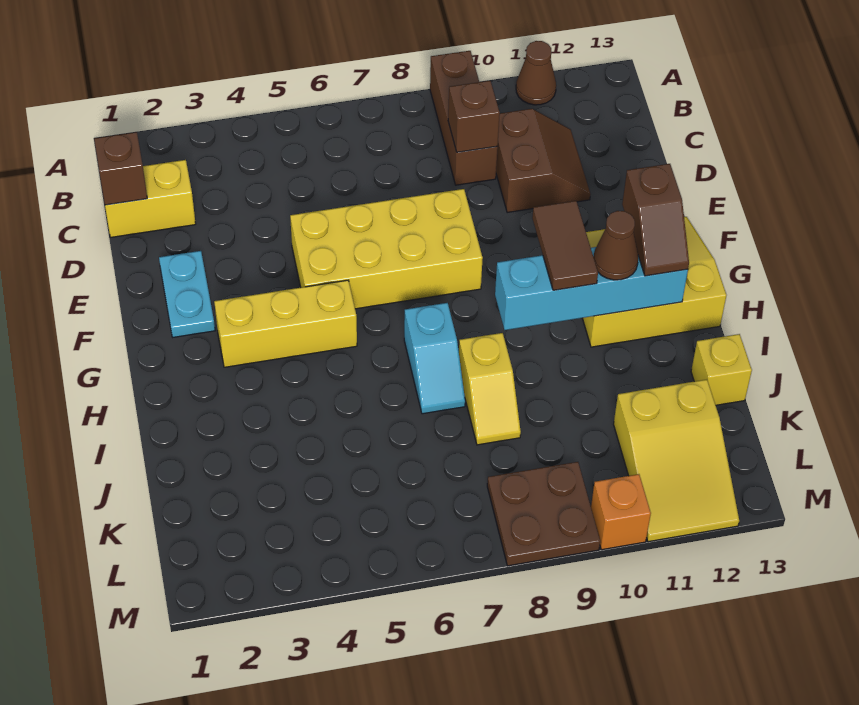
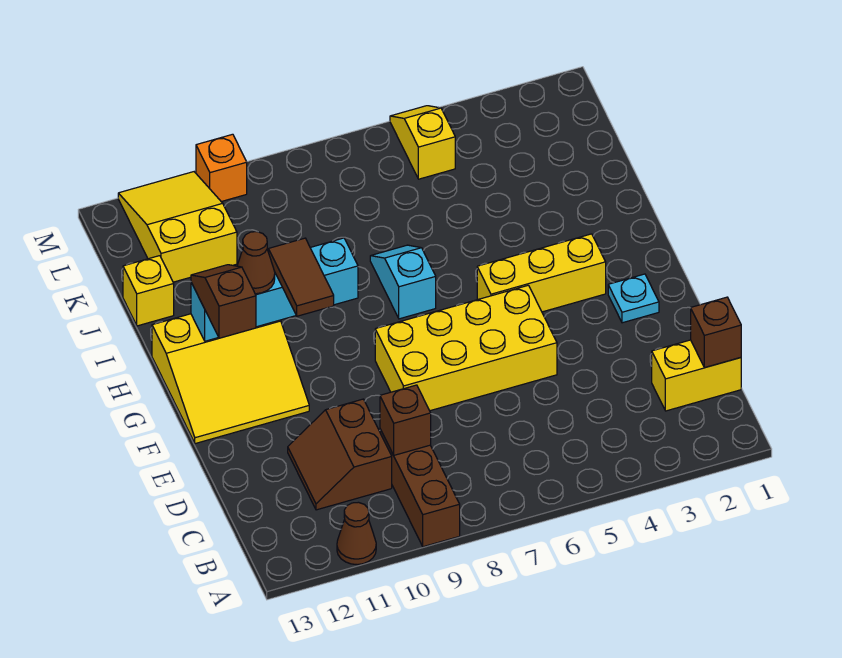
cyan plate E2:F2 level 1 -> cyan plate F2 level 1
yellow slope I8:J8 level 1 top I -> yellow slope L5:M5 level 1 top L
brown plate L8:M9 level 1 -> none

